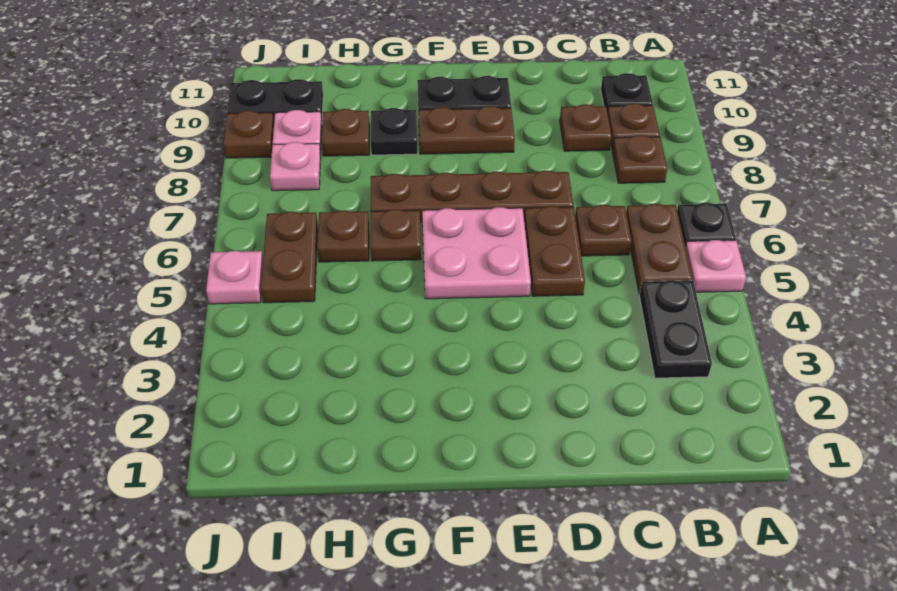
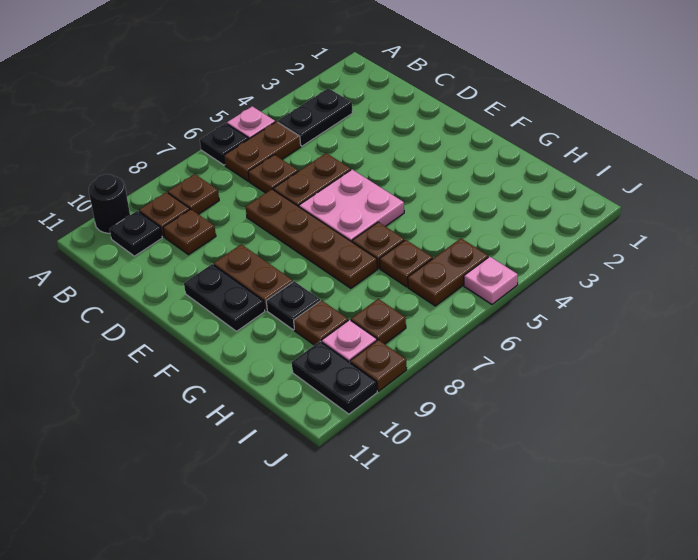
none -> black round brick A10 level 1
pink plate I8 level 1 -> brown plate I8 level 1

